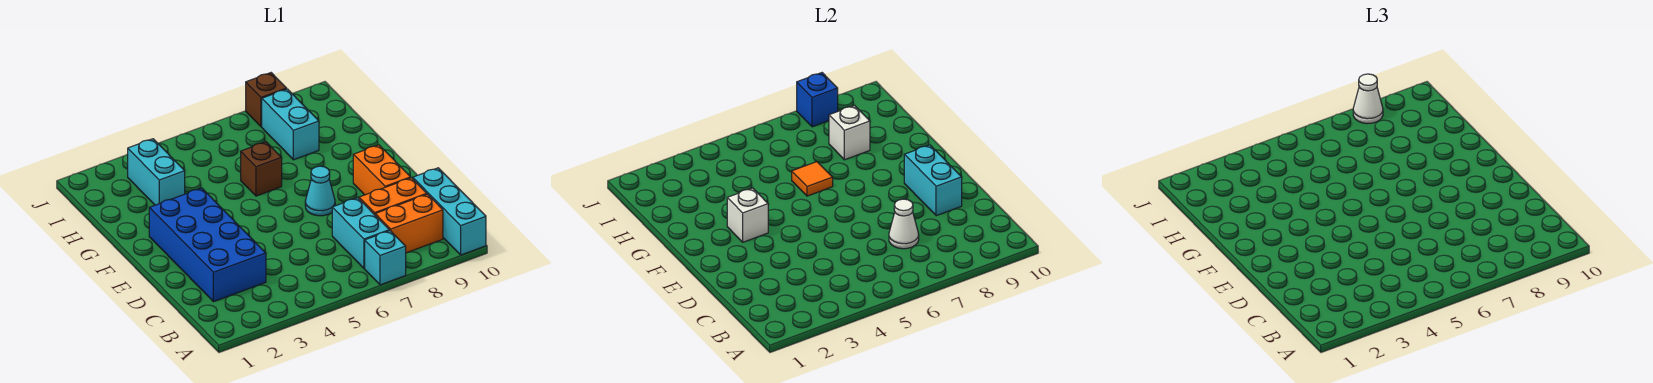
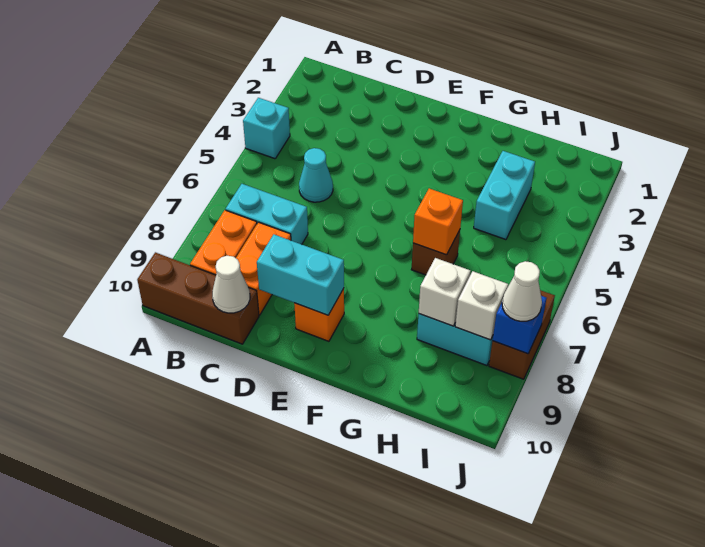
cyan brick A7 level 1 -> cyan brick A4 level 1
cyan brick A10:C10 level 1 -> brown brick A10:C10 level 1
blue brick C2:F3 level 1 -> none
white cone C7 level 2 -> white cone C10 level 2
orange brick D9:E9 level 1 -> orange brick E9 level 1
cyan cone E7 level 1 -> cyan cone C5 level 1
white brick F3 level 2 -> white brick I8 level 2
orange tile G6 level 2 -> orange brick G6 level 2
cyan brick H3:I3 level 1 -> cyan brick H3:H4 level 1
brown brick J8 level 1 -> brown brick J7:J8 level 1

